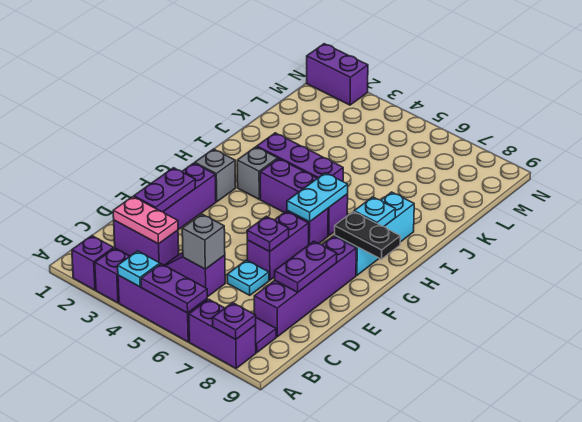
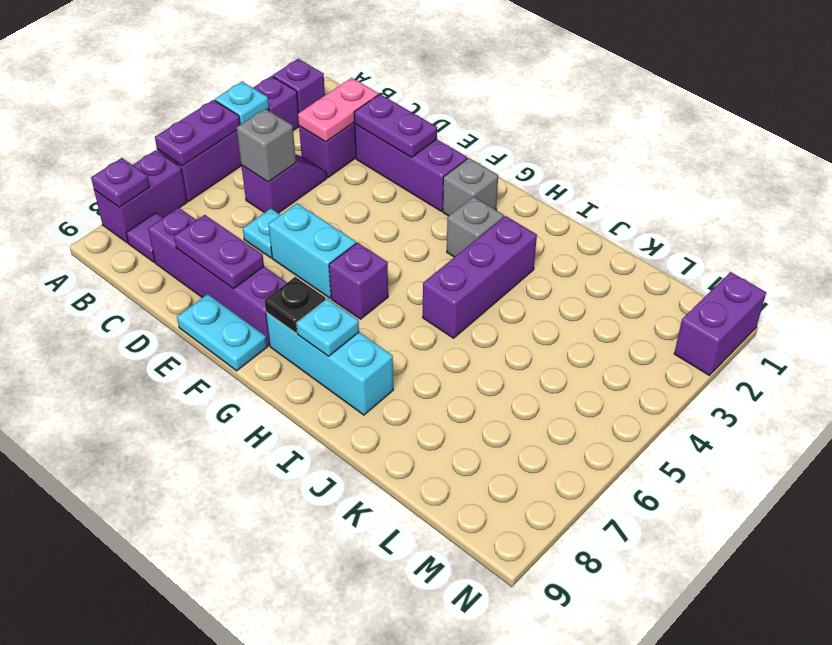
purple brick E6:F6 level 1 -> cyan brick E6:F6 level 1
purple plate E6 level 2 -> none
cyan plate G6:H6 level 2 -> cyan plate E9:F9 level 1
black plate G8:G9 level 2 -> black plate G8 level 2
purple brick H4:H6 level 1 -> none

